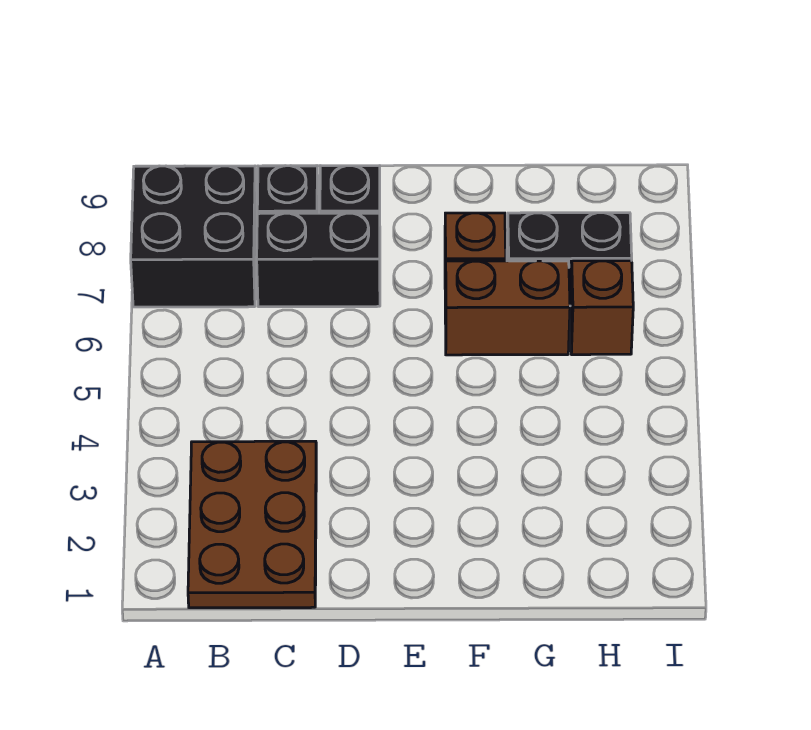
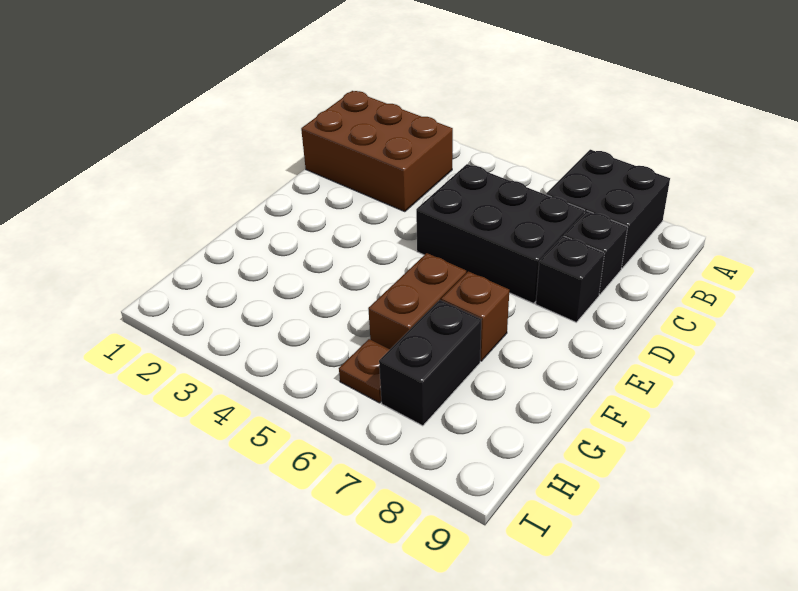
brown plate B1:C3 level 1 -> brown brick B1:C3 level 1
black brick C7:D7 level 1 -> black brick C5:D7 level 1
brown brick H6 level 1 -> brown plate H6 level 1

